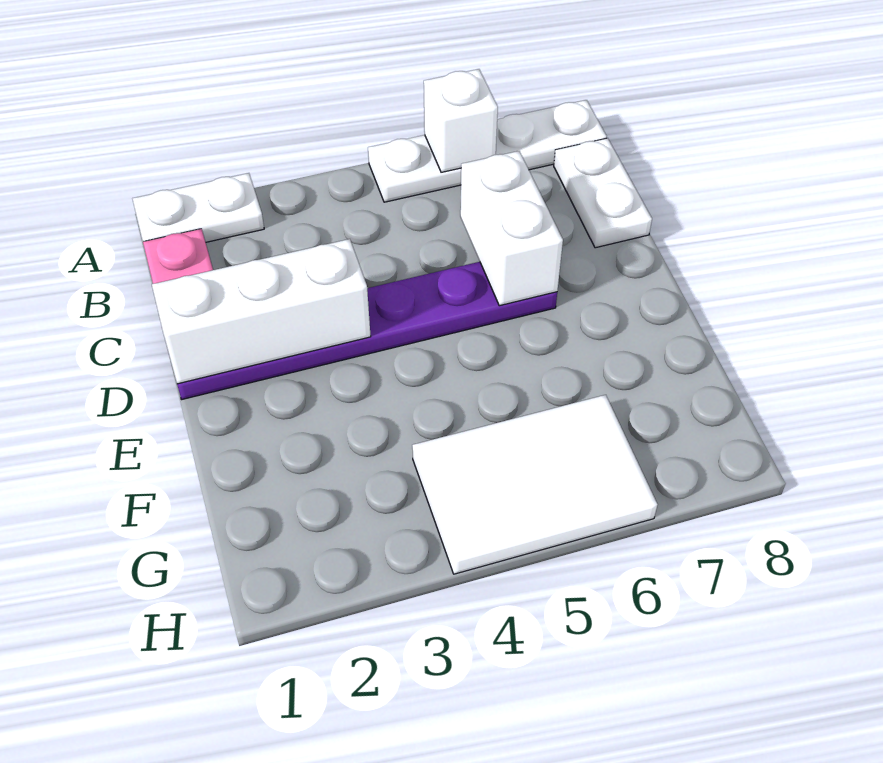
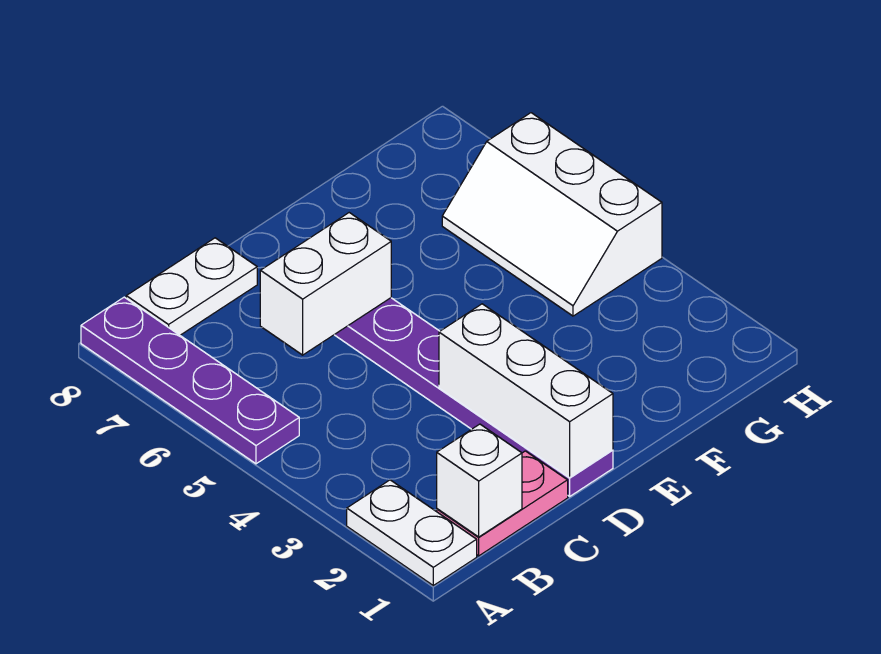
white plate A5:A8 level 1 -> purple plate A5:A8 level 1
white brick A6 level 2 -> white brick B1 level 2
white tile G4:H6 level 1 -> white slope G4:H6 level 1 top H

